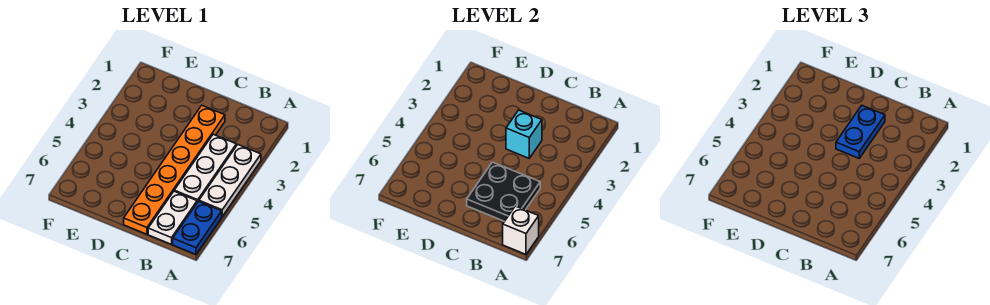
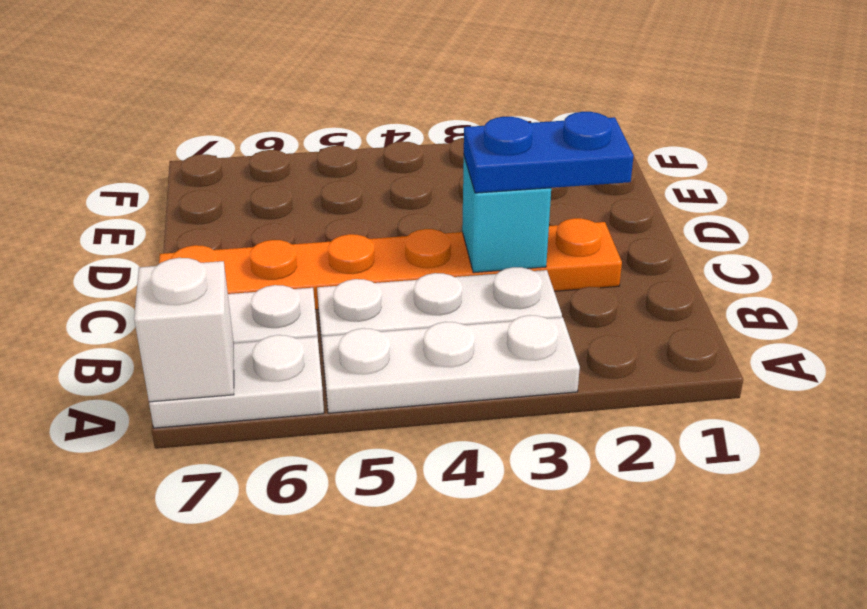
blue plate A6:A7 level 1 -> white plate A6:A7 level 1
black plate B5:C6 level 2 -> none

